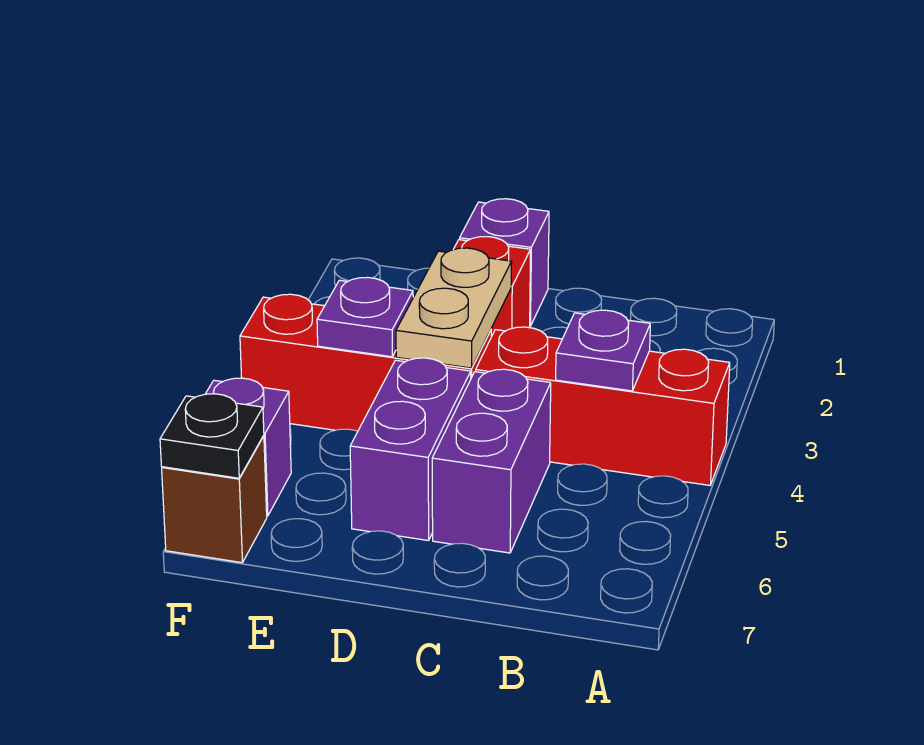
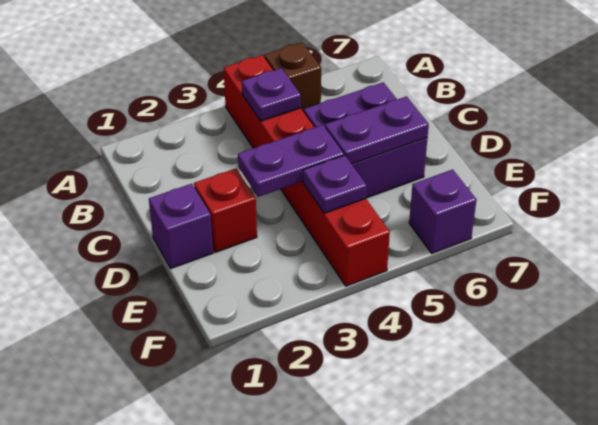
tan plate D3:D4 level 2 -> purple plate D3:D4 level 2
none -> purple plate D5:D6 level 2
brown brick F7 level 1 -> brown brick A5 level 1
black plate F7 level 2 -> none

